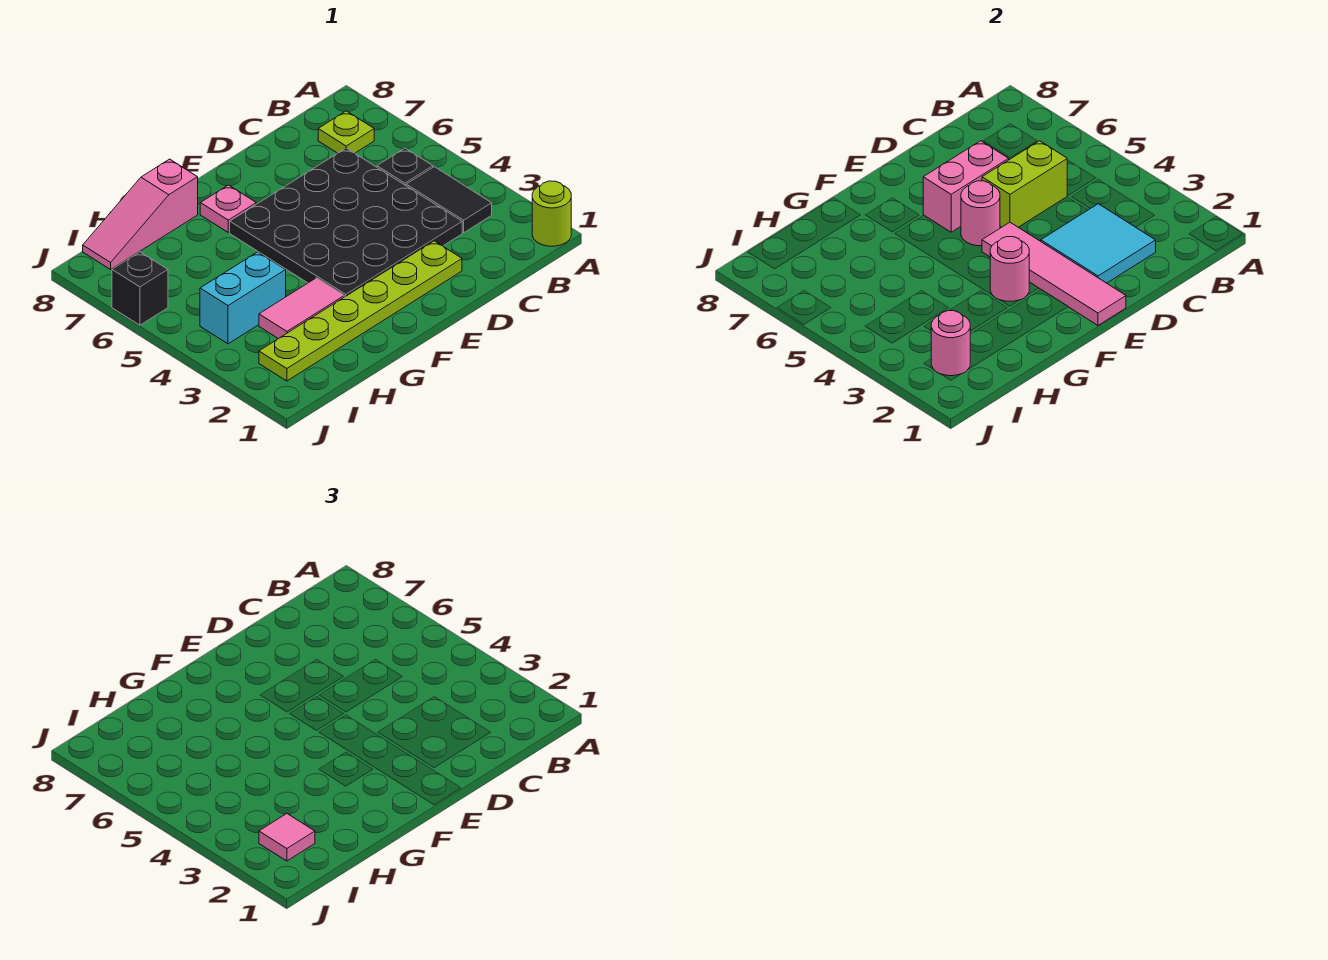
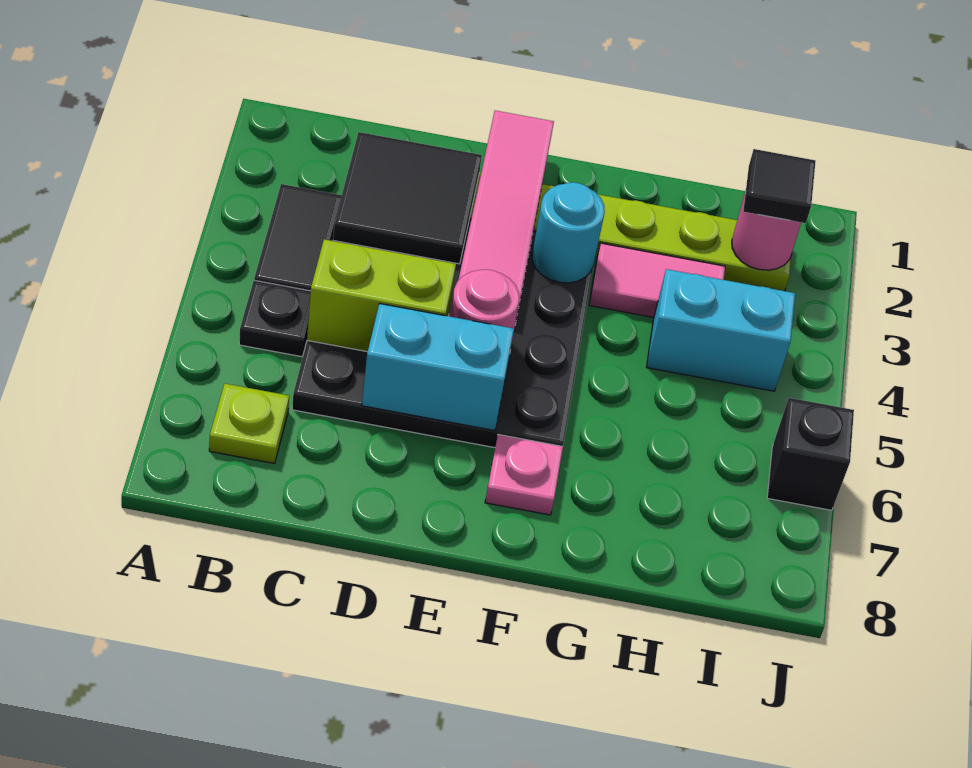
lime round brick A1 level 1 -> none
cyan tile C2:D3 level 2 -> black tile C2:D3 level 2
pink brick D6:E6 level 2 -> cyan brick D6:E6 level 2
pink round brick F3 level 2 -> cyan round brick F3 level 2
pink slope G8:I8 level 1 top G -> none
pink tile I2 level 3 -> black tile I2 level 3

